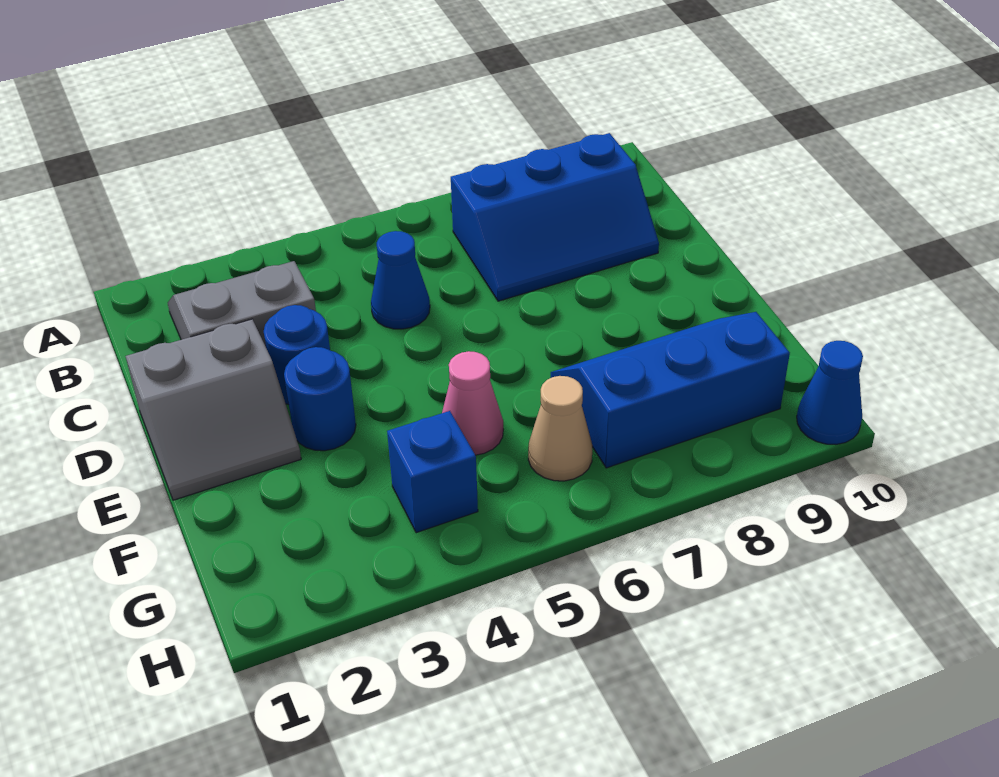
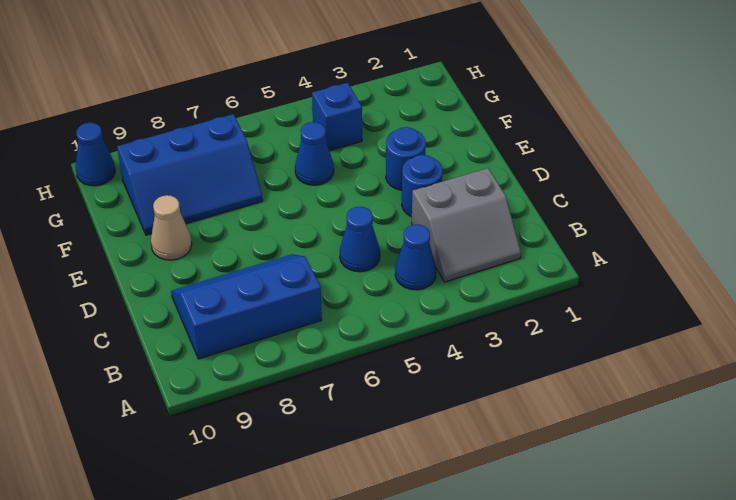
none -> blue cone B4 level 1
grey slope D1:E2 level 1 top D -> none
pink cone F5 level 1 -> blue cone F5 level 1
tan cone G6 level 1 -> tan cone E9 level 1

